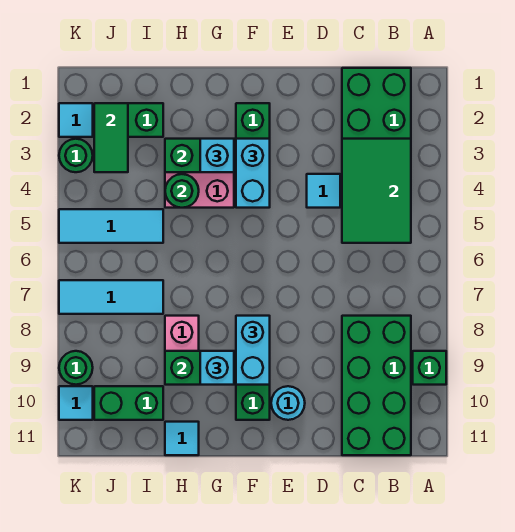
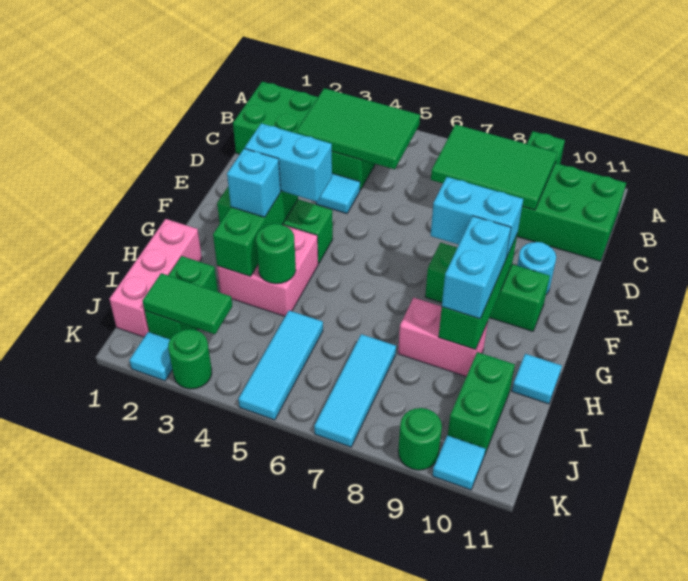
none -> green tile B7:C9 level 2
cyan brick G9 level 3 -> cyan brick G9:H9 level 3
none -> pink brick H1:J1 level 1

